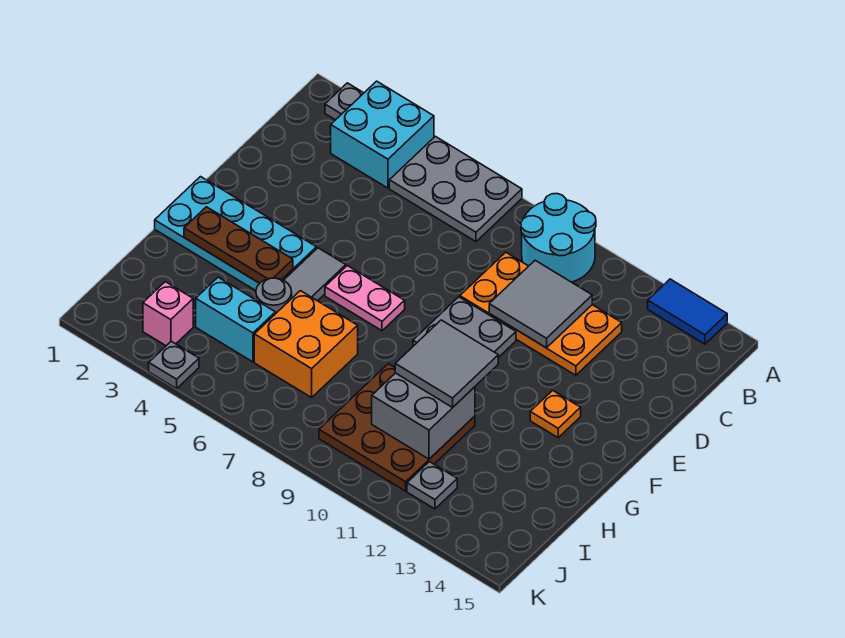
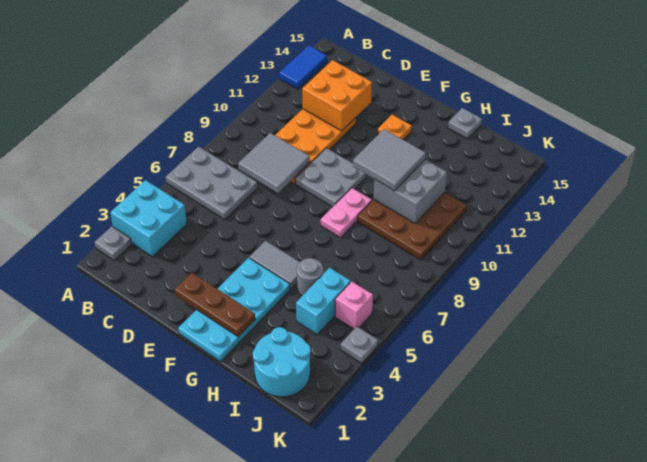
grey plate A5:B7 level 1 -> grey plate A6:C7 level 1
cyan round brick A9:B10 level 1 -> cyan round brick I1:J2 level 1
grey tile C10:D11 level 2 -> grey tile C8:D9 level 2
pink plate F6:F7 level 1 -> pink plate G8:G9 level 1
brown plate G2:G4 level 2 -> brown plate E2:G2 level 2
orange brick H6:I7 level 1 -> orange brick C12:D13 level 2
pink brick J3 level 1 -> pink brick J5 level 1
grey plate J12 level 1 -> grey plate H15 level 1

